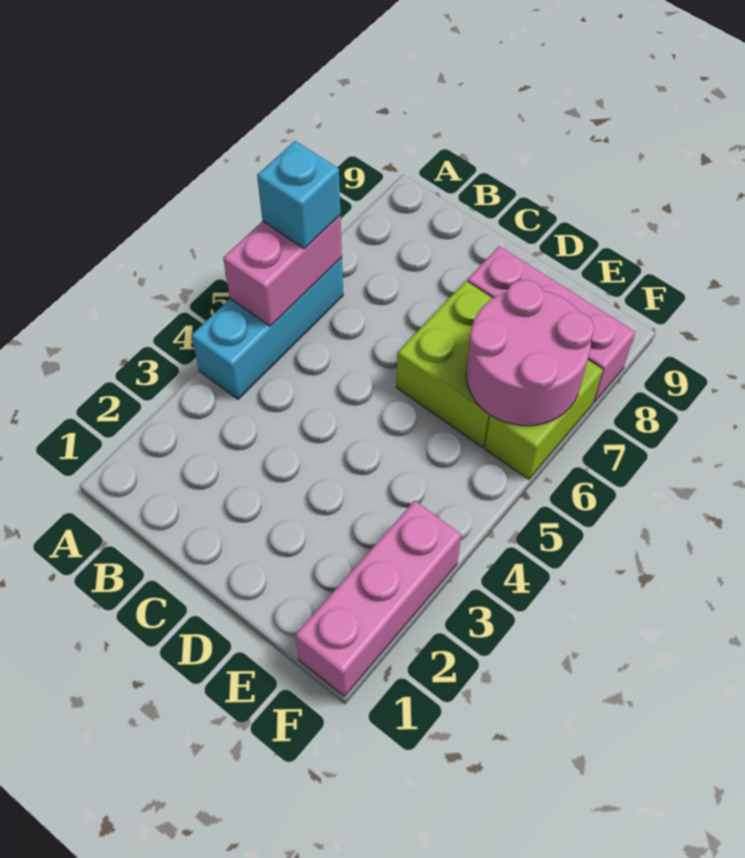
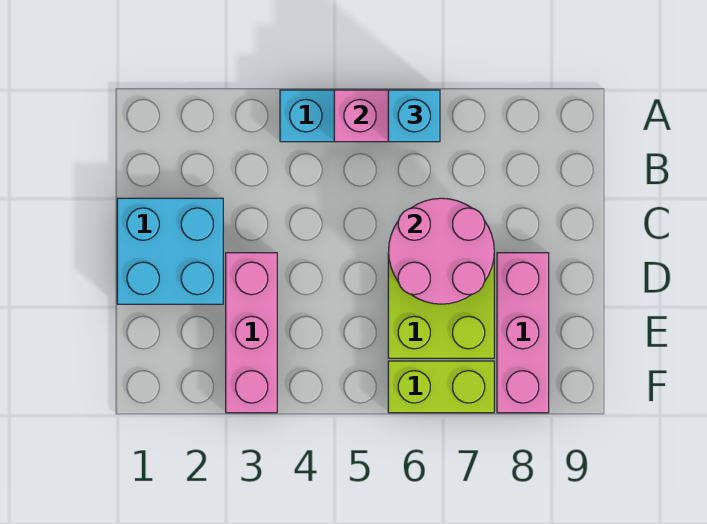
none -> cyan brick C1:D2 level 1
pink round brick E6:F7 level 2 -> pink round brick C6:D7 level 2
pink brick F1:F3 level 1 -> pink brick D3:F3 level 1

